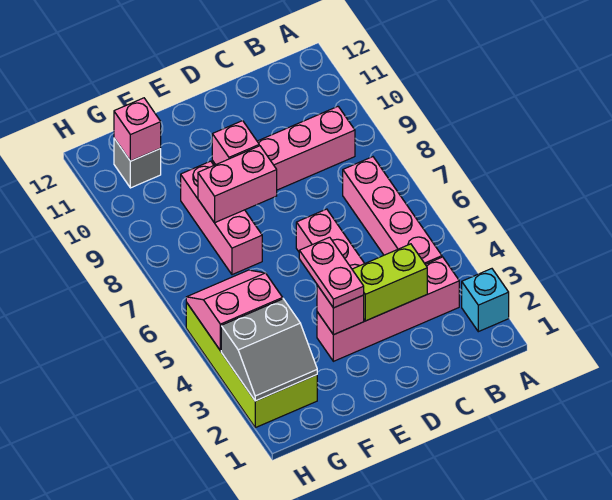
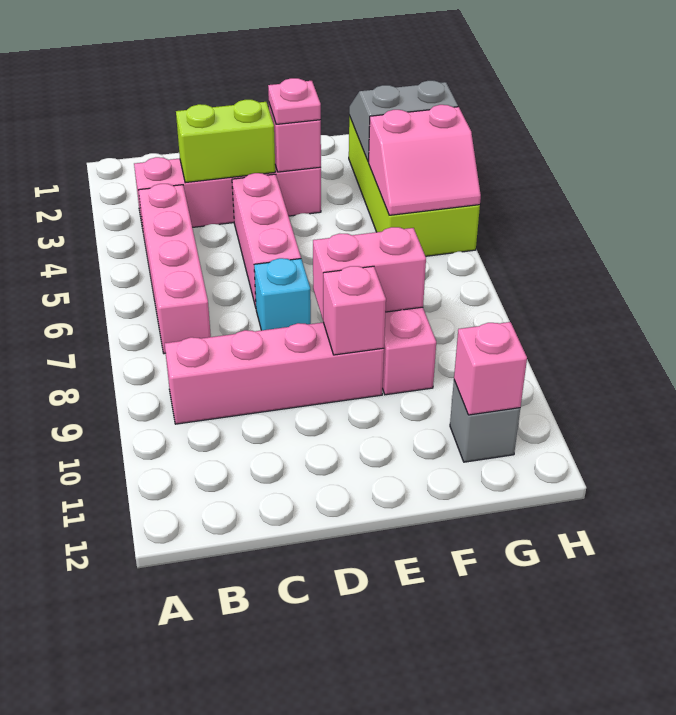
cyan brick A2 level 1 -> cyan brick D7 level 1
pink plate E3:E4 level 3 -> pink plate E3 level 3

